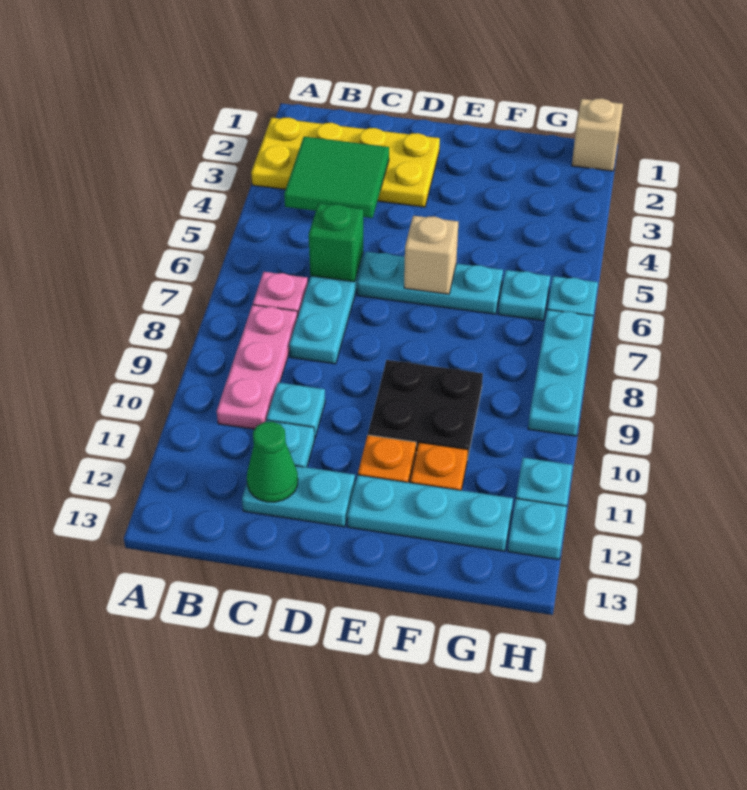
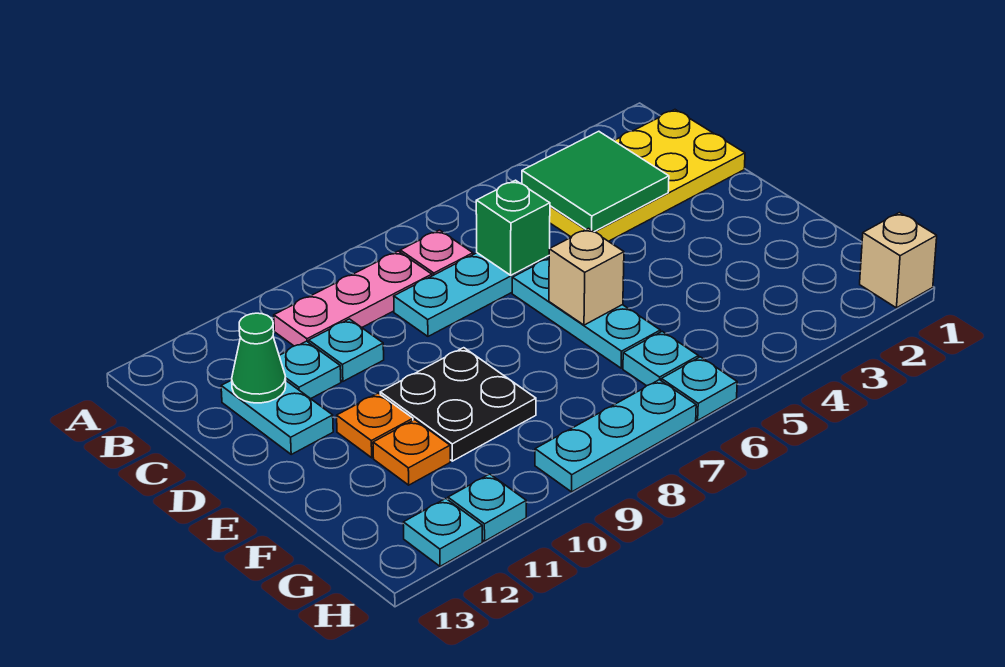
yellow plate A2:D3 level 1 -> yellow plate B1:C4 level 1
cyan plate E12:G12 level 1 -> none

